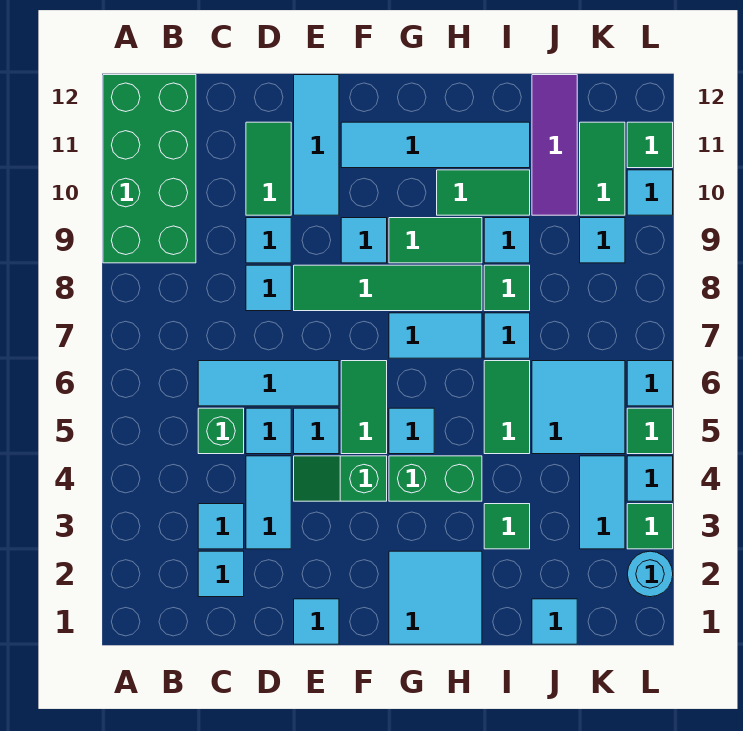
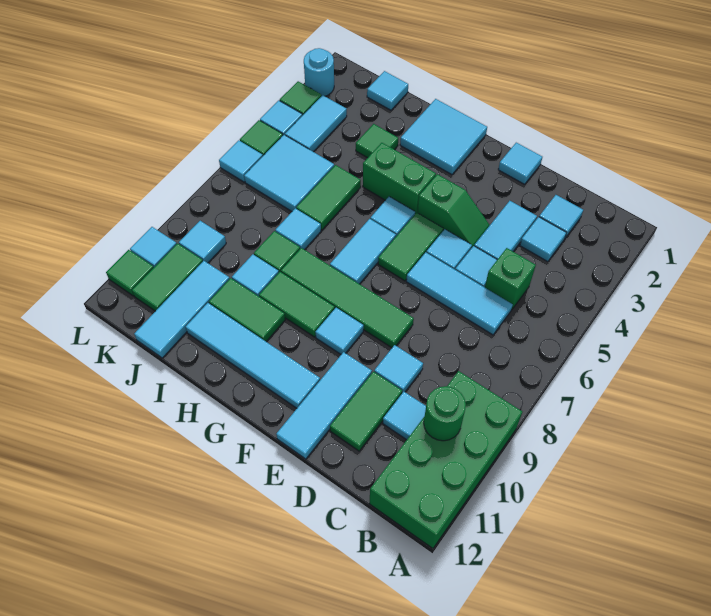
none -> green round brick B10 level 2
cyan tile D8 level 1 -> cyan tile C10 level 1
cyan tile G7:H7 level 1 -> cyan tile G6:G7 level 1
purple tile J10:J12 level 1 -> cyan tile J10:J12 level 1

